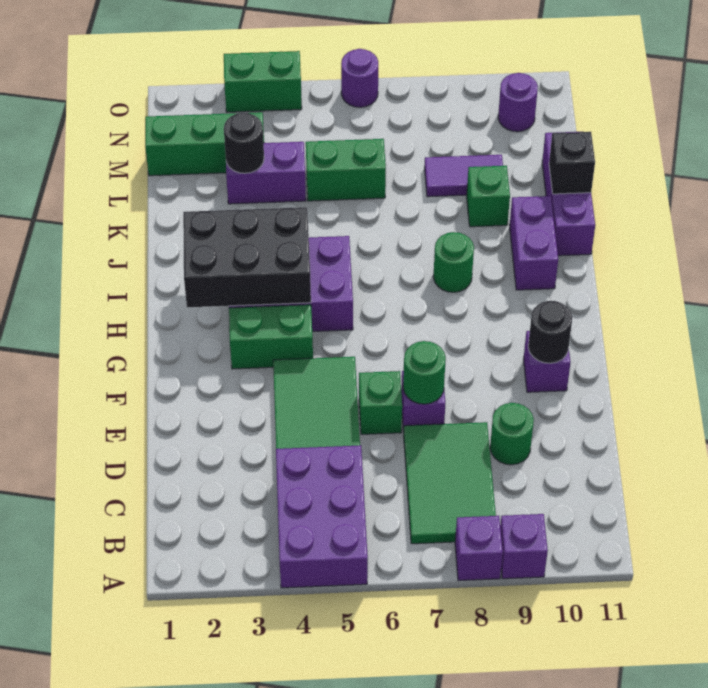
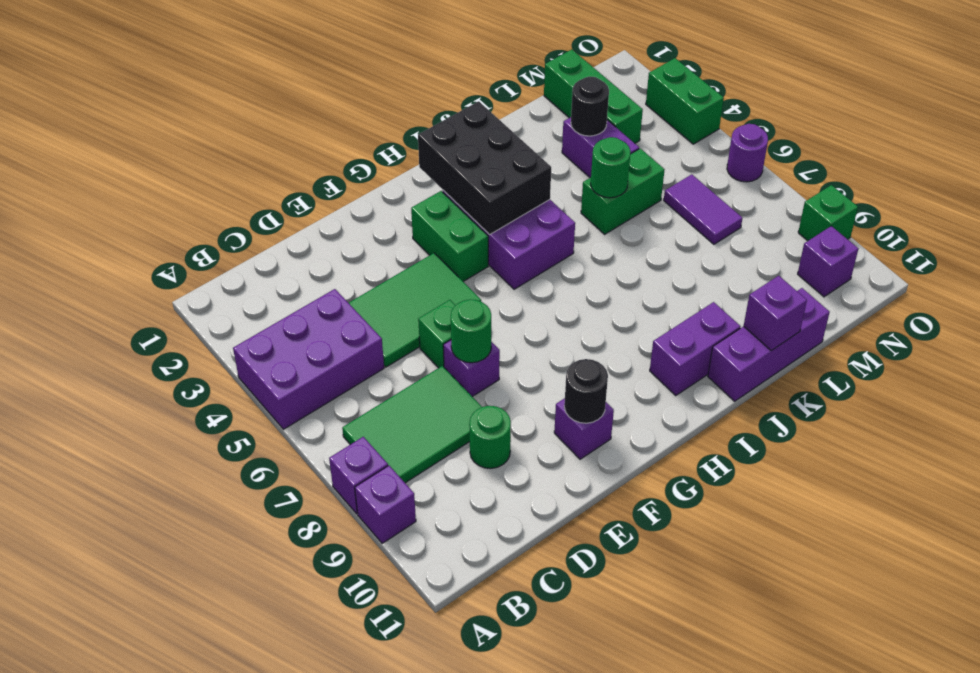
green round brick I8 level 1 -> green round brick K5 level 2
green brick K9 level 1 -> green brick O9 level 1
black brick K11 level 2 -> purple brick K11 level 2
green brick L5:L6 level 1 -> green brick K5:L5 level 1
purple tile L8:L9 level 1 -> purple tile M6:M7 level 1
purple round brick N10 level 1 -> purple brick N10 level 1

